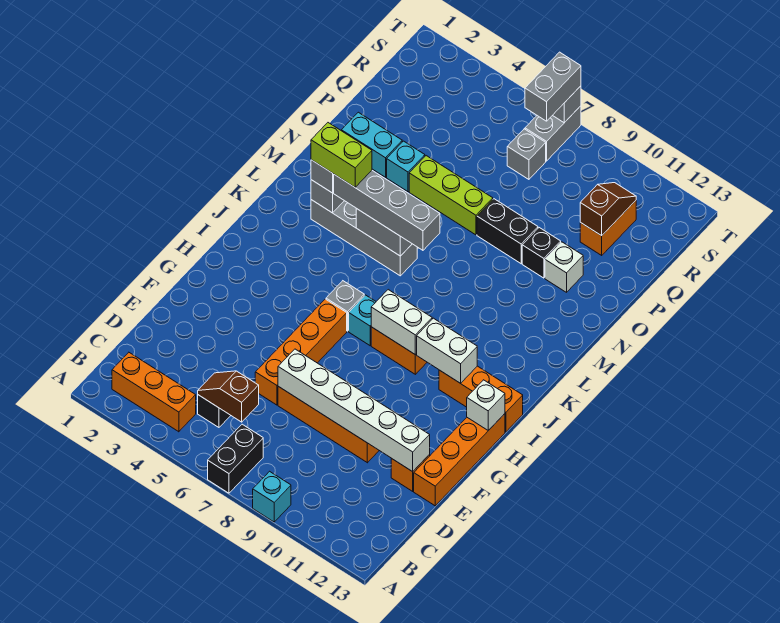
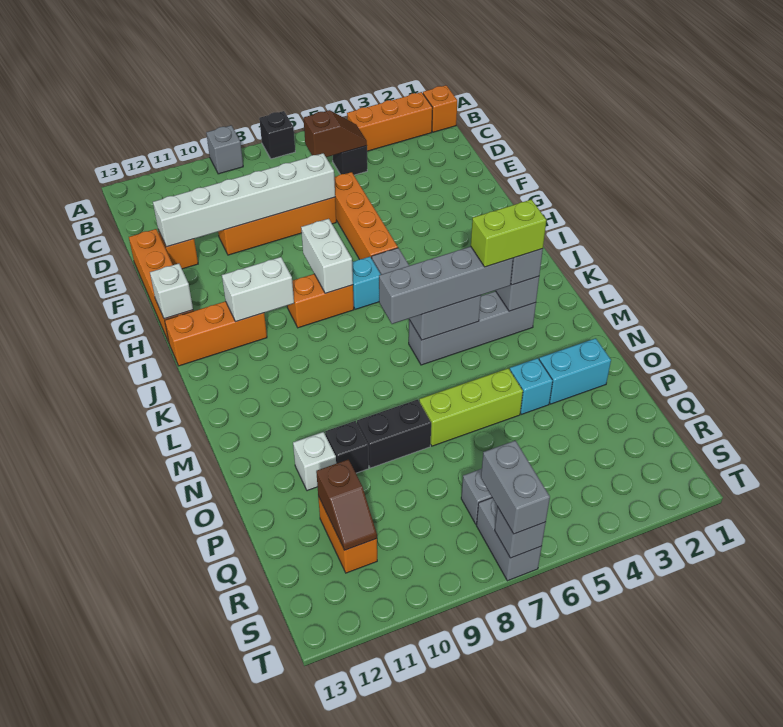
black brick A7:B7 level 1 -> black brick A7 level 1
cyan brick A9 level 1 -> grey brick A9 level 1
none -> orange brick B1 level 1
white brick I8:I9 level 2 -> white brick H8:I8 level 2

